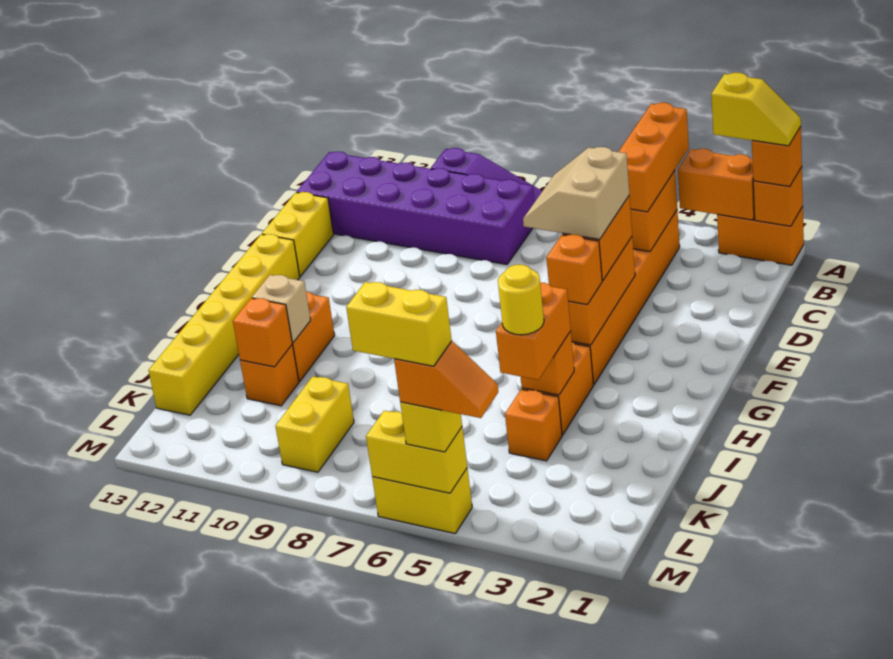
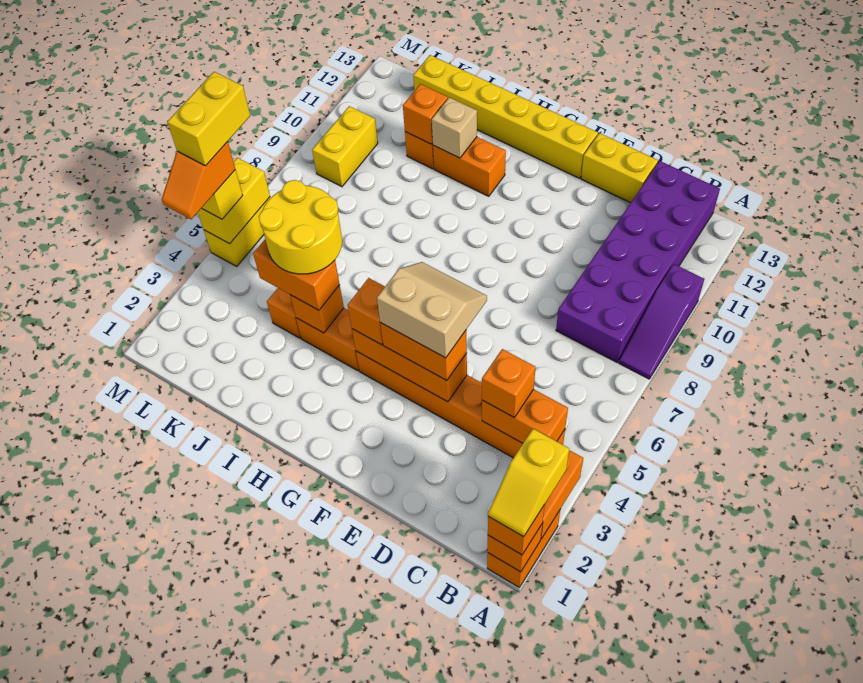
orange brick A4:C4 level 3 -> orange brick C4 level 3
yellow round brick J4 level 4 -> yellow round brick I4:J5 level 4
yellow brick K9:L9 level 1 -> yellow brick L9:L10 level 1

